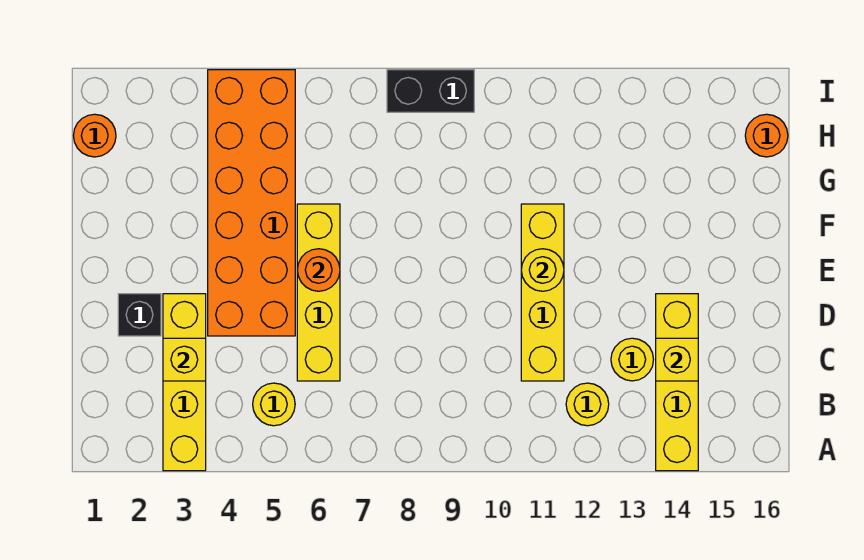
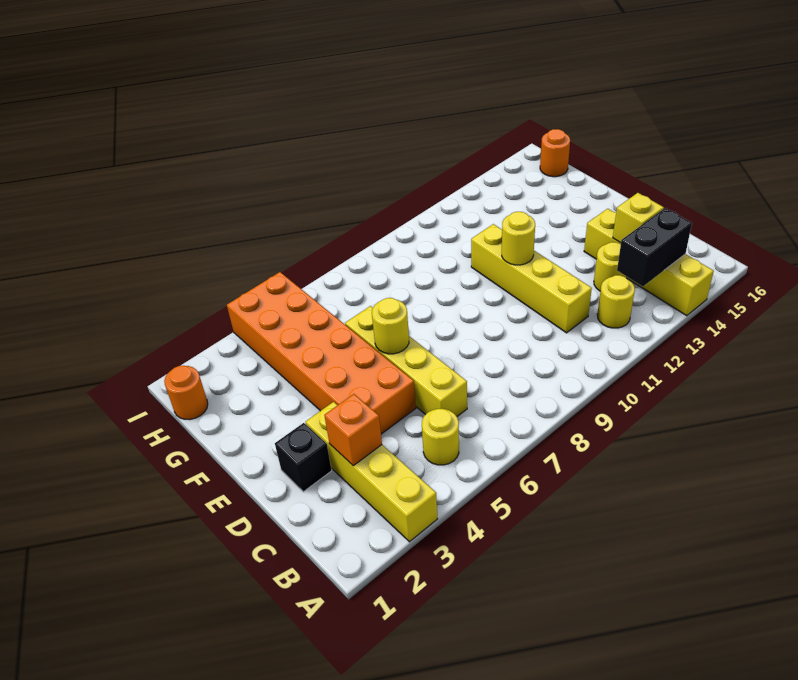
yellow brick C3 level 2 -> orange brick C3 level 2
orange round brick E6 level 2 -> yellow round brick E6 level 2
black brick I8:I9 level 1 -> black brick B13:B14 level 2

